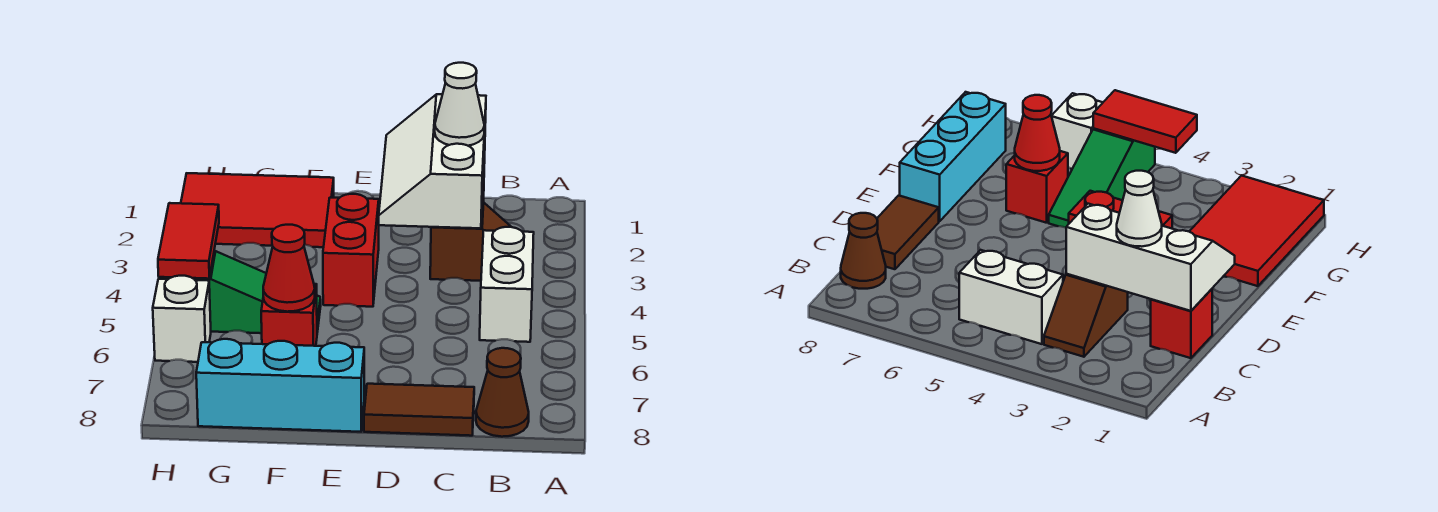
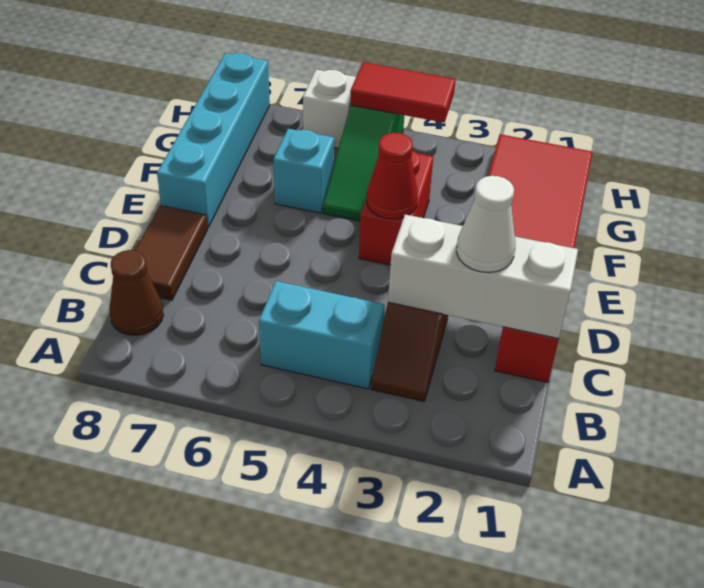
white brick B4:B5 level 1 -> cyan brick B4:B5 level 1
red brick E3:E4 level 1 -> red brick E4:F4 level 1
cyan brick E8:G8 level 1 -> cyan brick E8:H8 level 1
red brick F6 level 1 -> cyan brick F6 level 1
red cone F6 level 2 -> red cone E4 level 2

